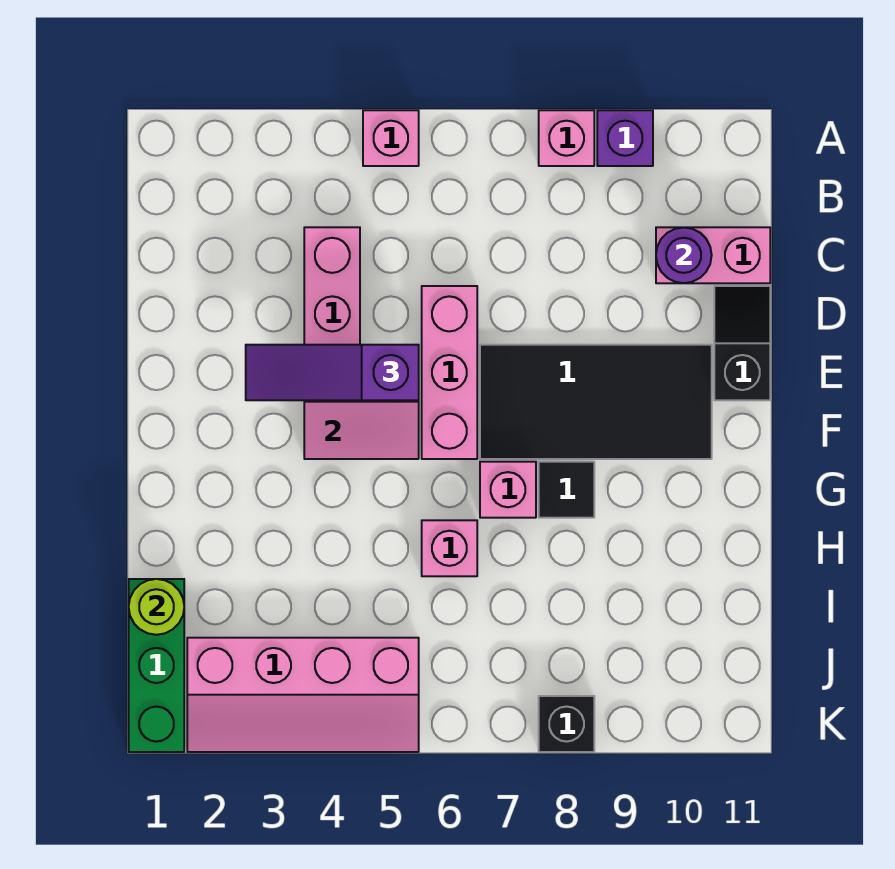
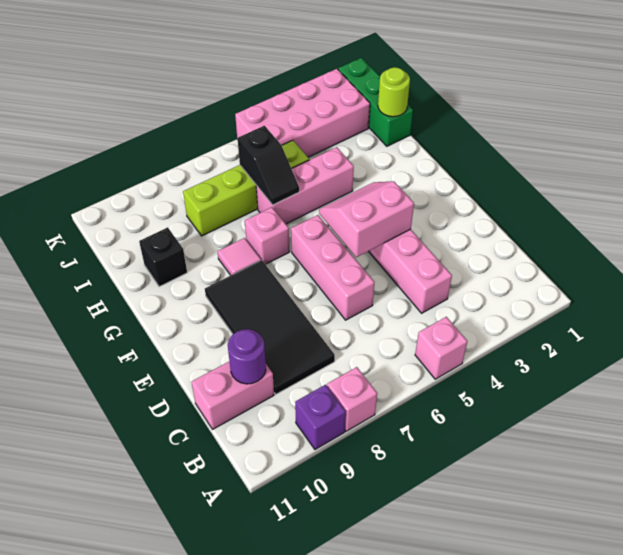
black slope D11:E11 level 1 top E -> black slope H6:I6 level 2 top I
purple slope E3:E5 level 3 top 5 -> none
black tile E7:F10 level 1 -> black tile C8:F9 level 1
black tile G8 level 1 -> pink tile G8 level 1
pink brick H6 level 1 -> pink brick H4:H6 level 1
none -> lime brick I5:I8 level 1
pink slope J2:K5 level 1 top J -> pink brick J2:K5 level 1
black brick K8 level 1 -> black brick H10 level 1

